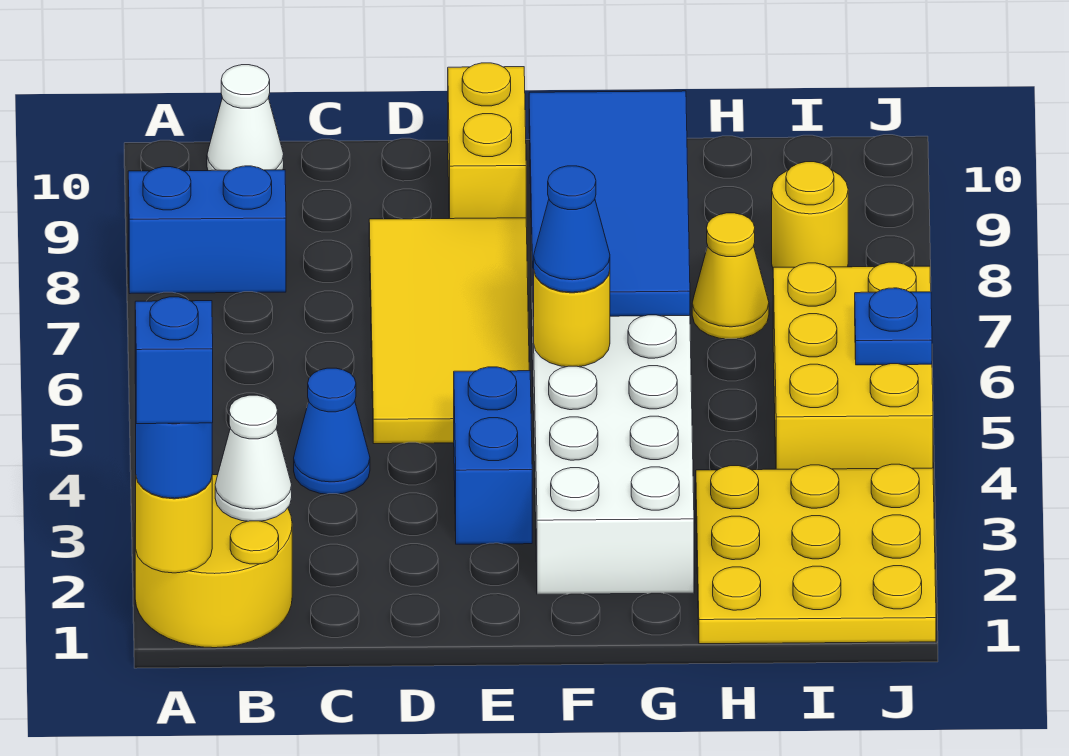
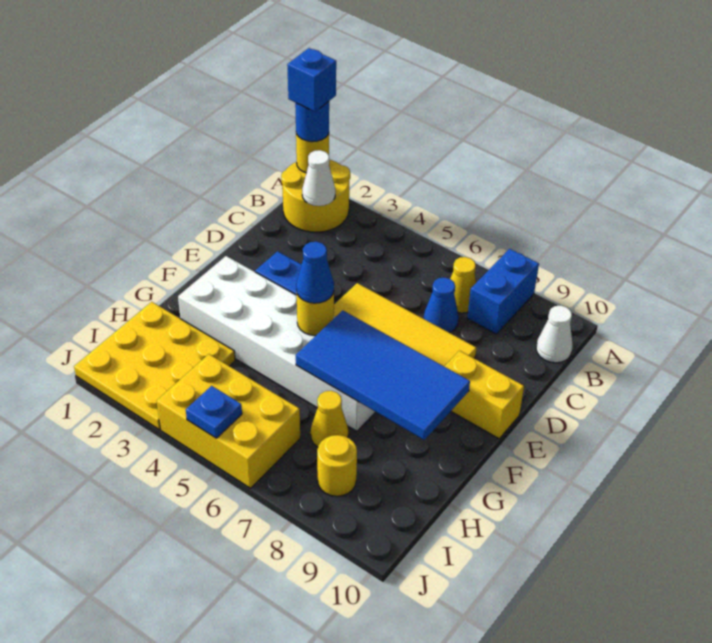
none -> yellow cone B7 level 1
blue cone C4 level 1 -> blue cone C7 level 1

